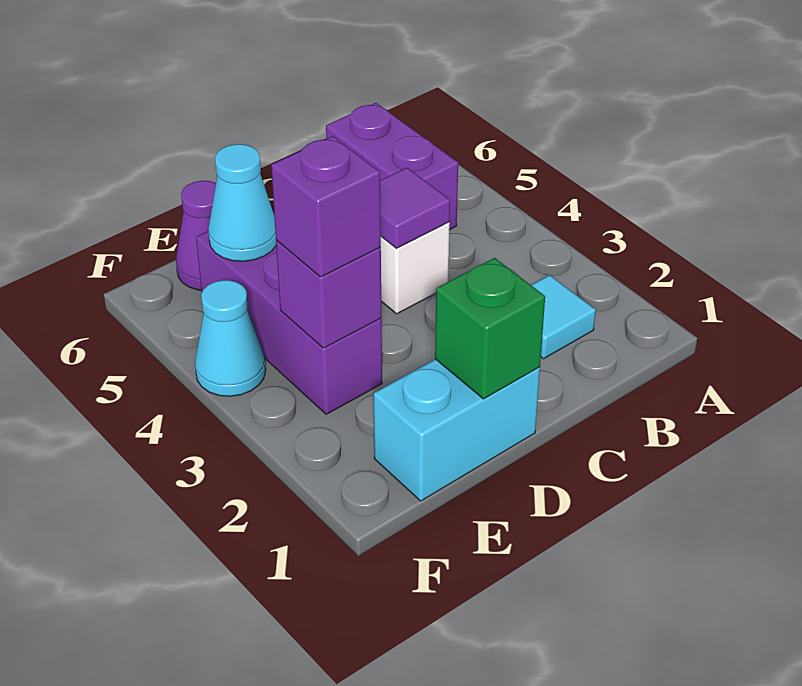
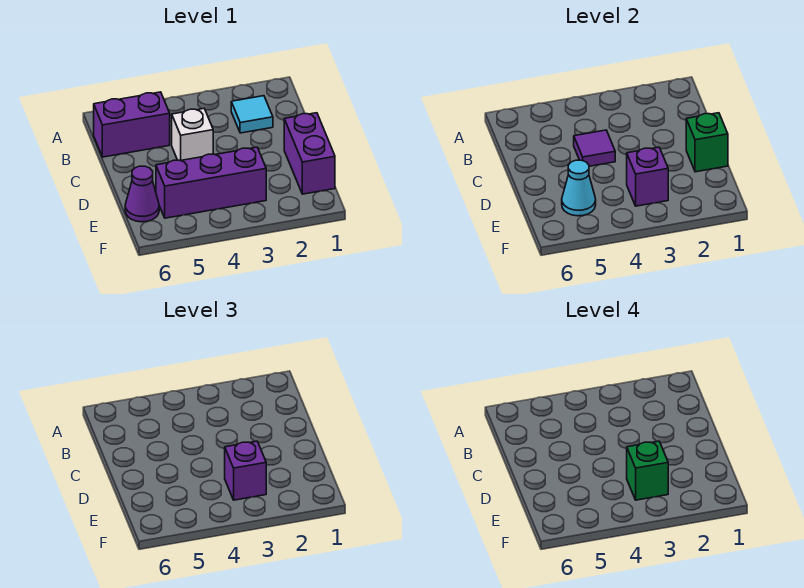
cyan brick D1:E1 level 1 -> purple brick D1:E1 level 1
none -> green brick E3 level 4
cyan cone F4 level 1 -> none

